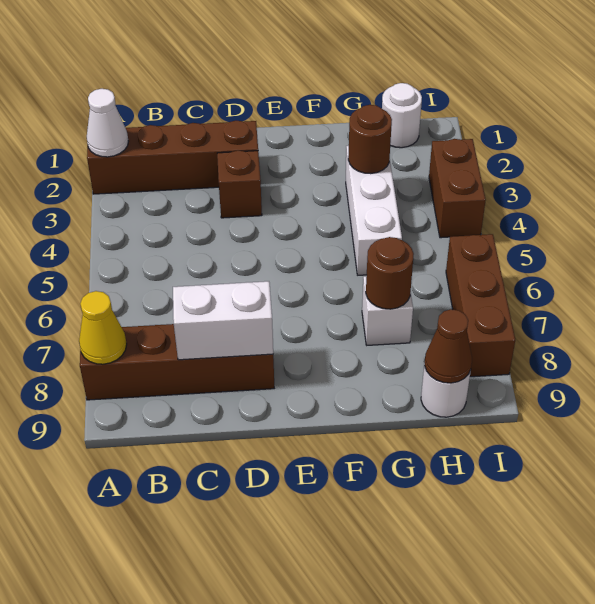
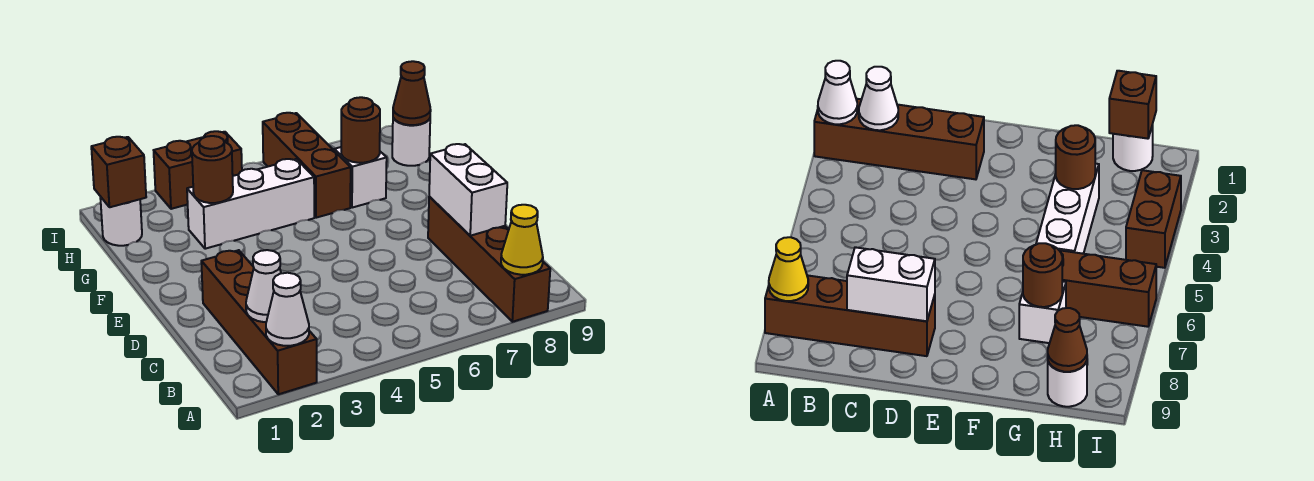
none -> white cone B2 level 2
brown brick D3 level 1 -> brown brick H1 level 2
brown brick I6:I8 level 1 -> brown brick G6:I6 level 1

